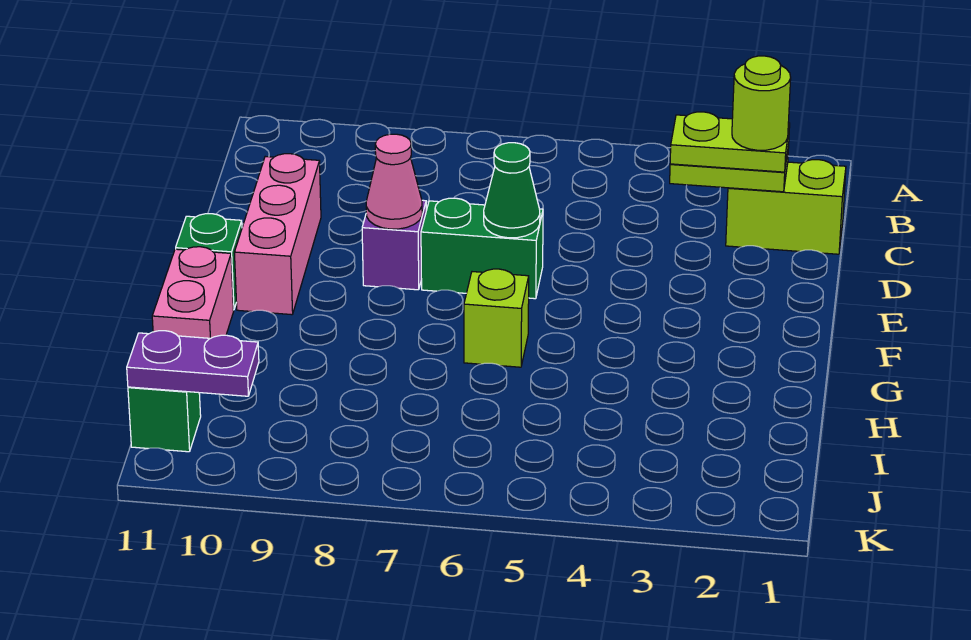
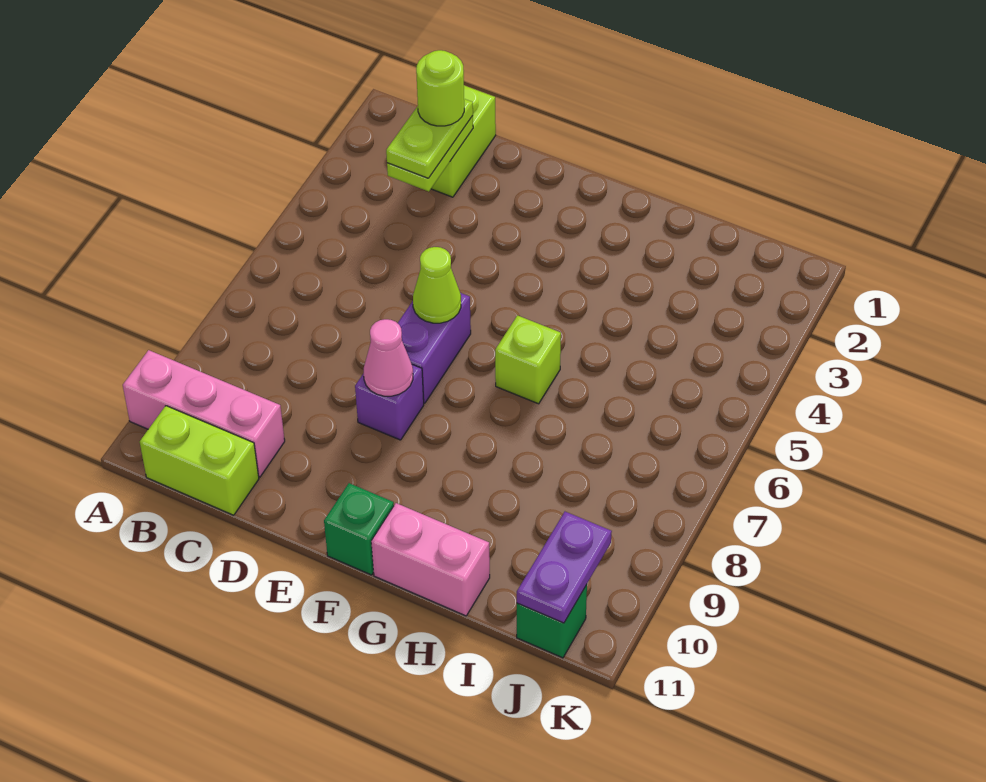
none -> lime brick B11:C11 level 1
pink brick D10:F10 level 1 -> pink brick A10:C10 level 1
green brick E6:E7 level 1 -> purple brick E6:E7 level 1
green cone E6 level 2 -> lime cone E6 level 2

